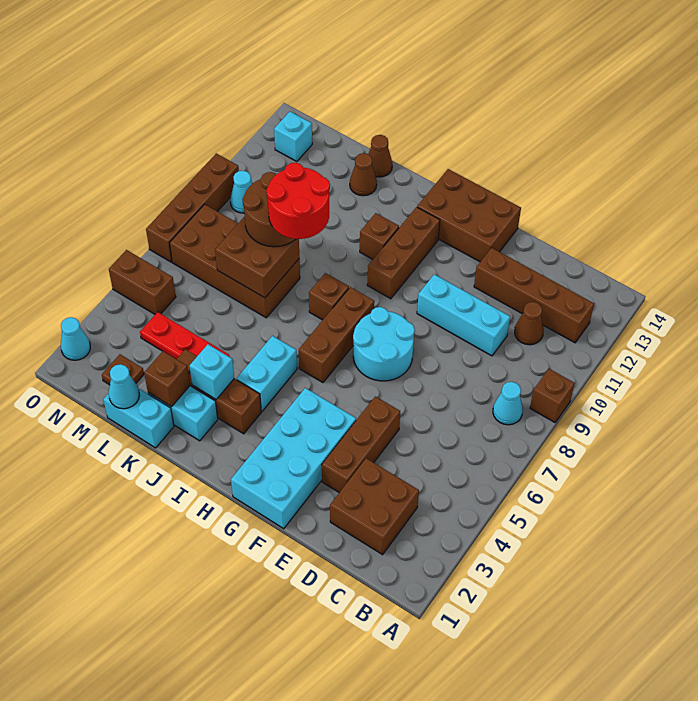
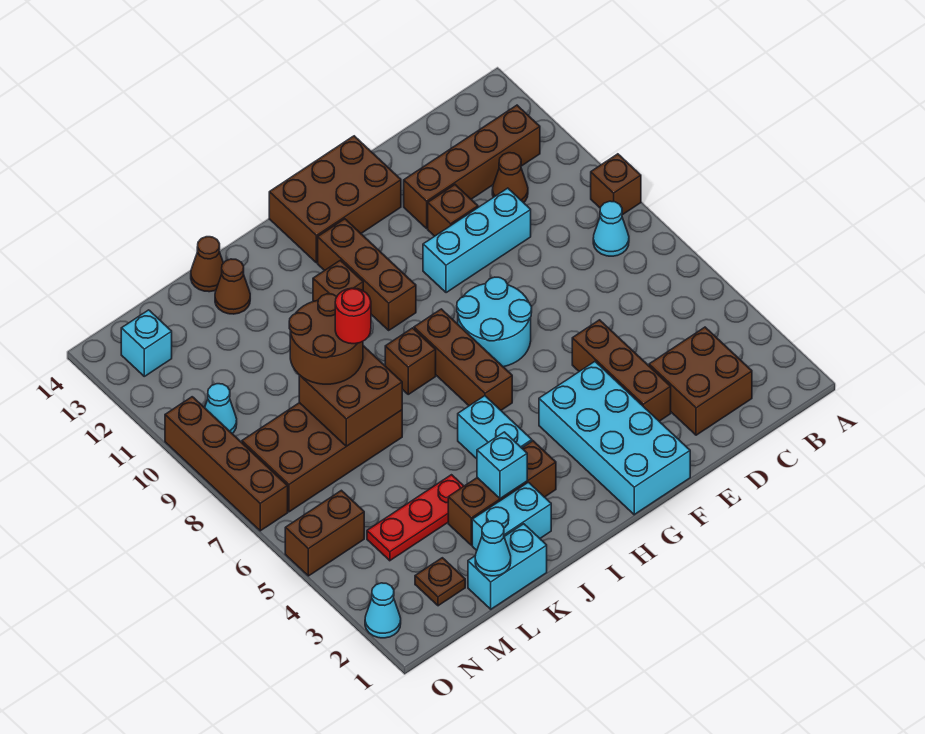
red round brick J8:K9 level 4 -> red round brick K8 level 4
brown brick K2 level 2 -> brown brick E11 level 1

